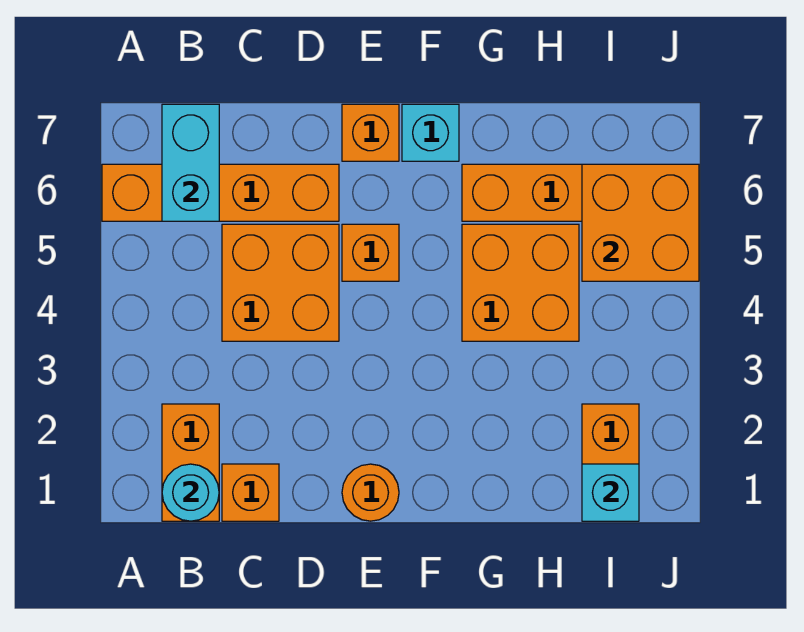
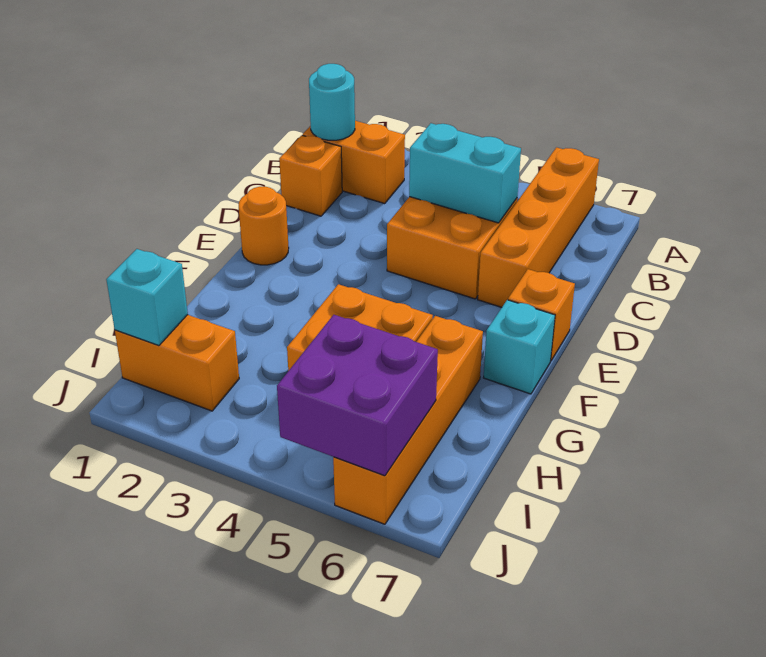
cyan brick B6:B7 level 2 -> cyan brick C4:C5 level 2
orange brick E5 level 1 -> none
orange brick I5:J6 level 2 -> purple brick I5:J6 level 2

